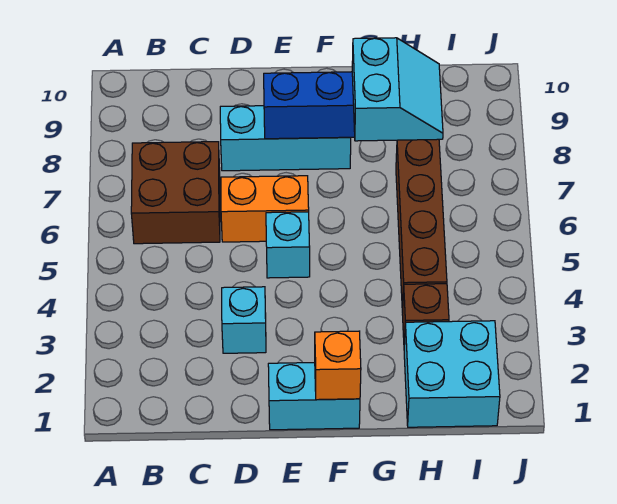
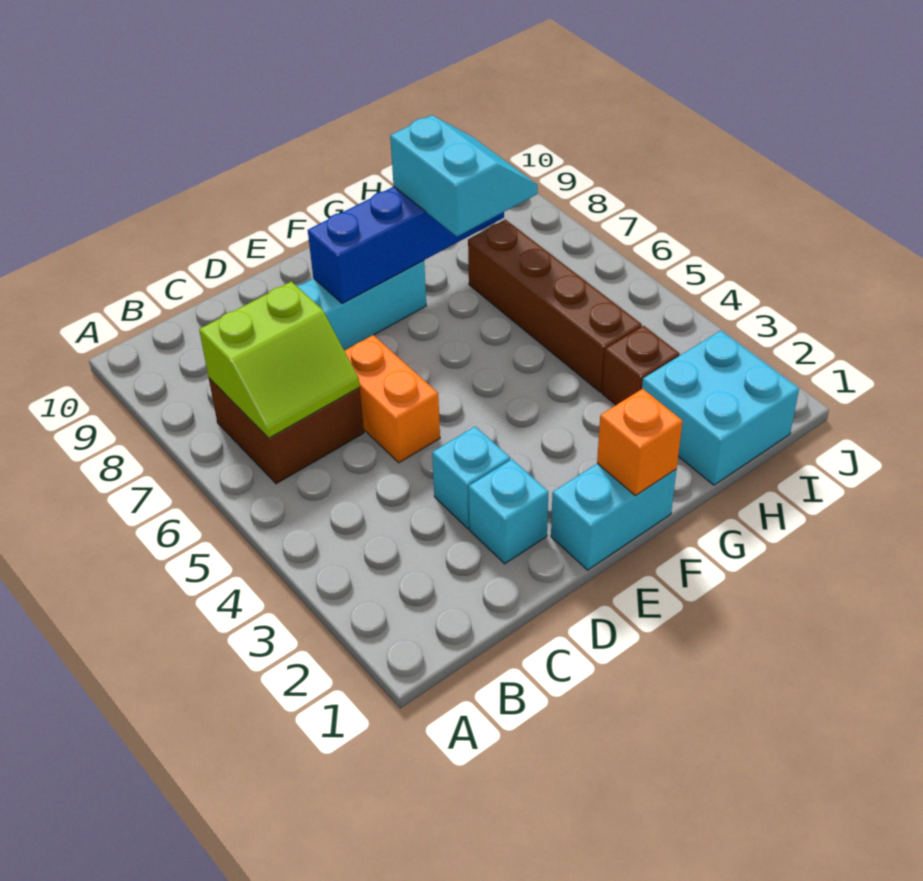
none -> lime slope B6:C7 level 2 top 7
orange brick D6:E6 level 1 -> orange brick D5:D6 level 1
cyan brick E5 level 1 -> cyan brick D2 level 1

